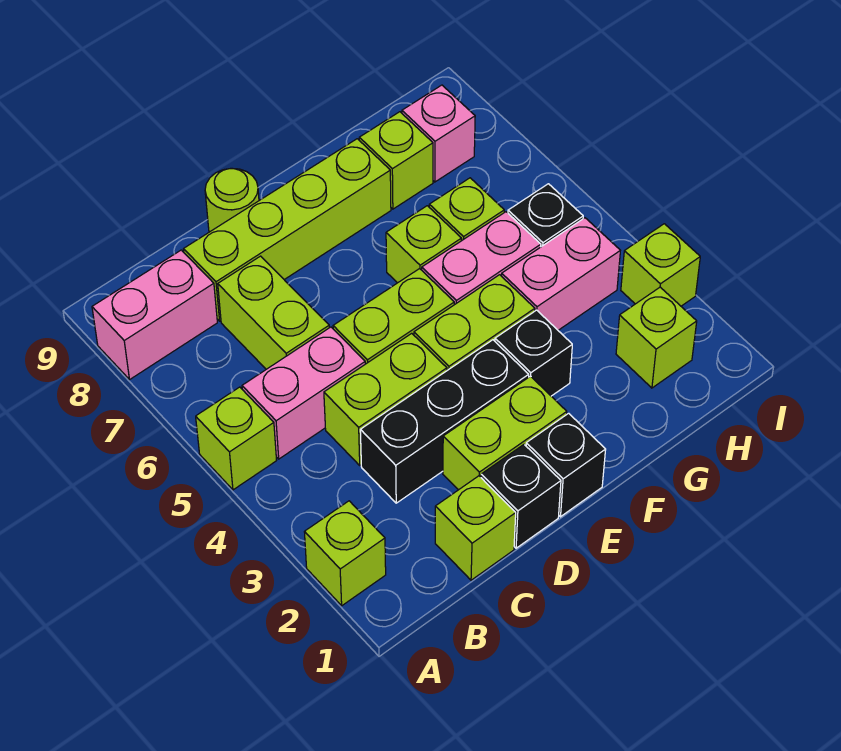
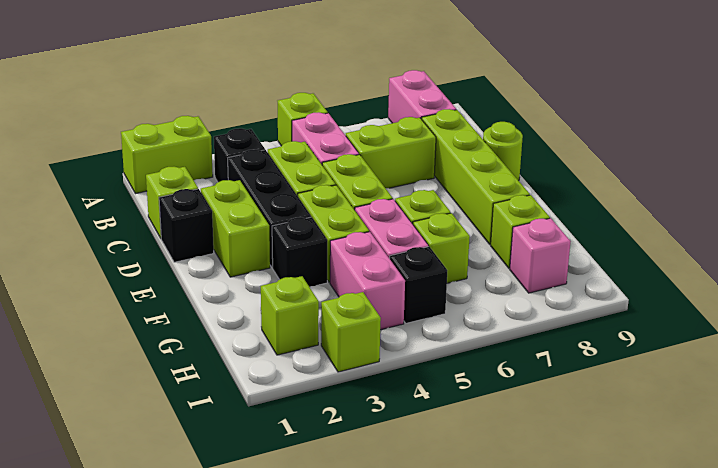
lime brick A2 level 1 -> lime brick A1:A2 level 1
black brick E1 level 1 -> black brick B3 level 1

